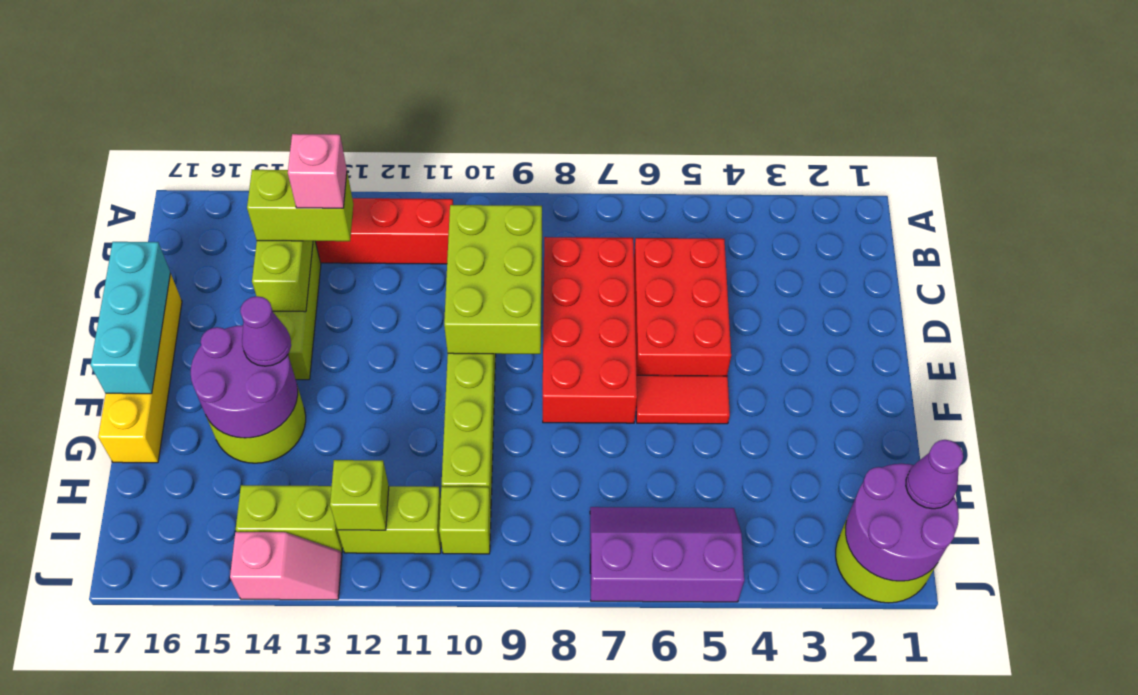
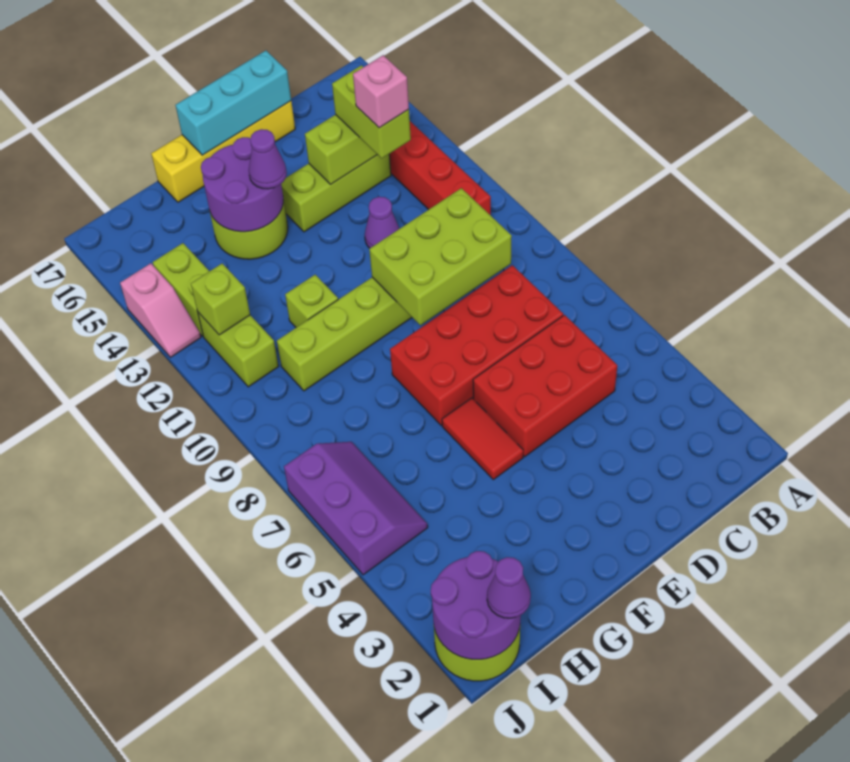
none -> purple cone D12 level 1
lime brick I10 level 1 -> lime brick G11 level 1

